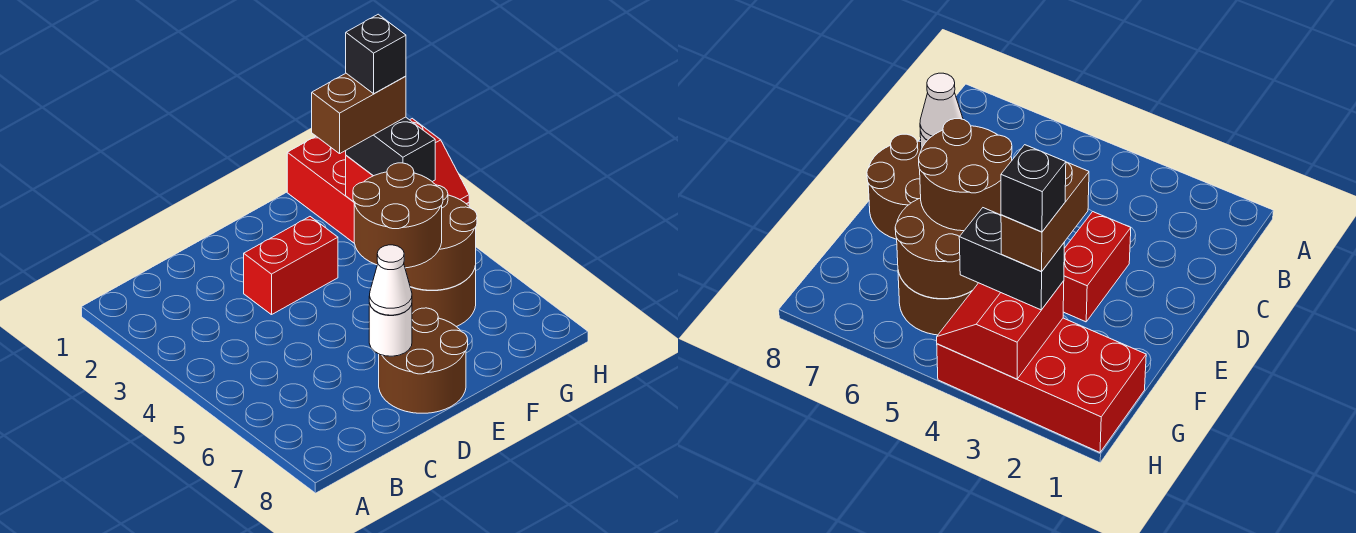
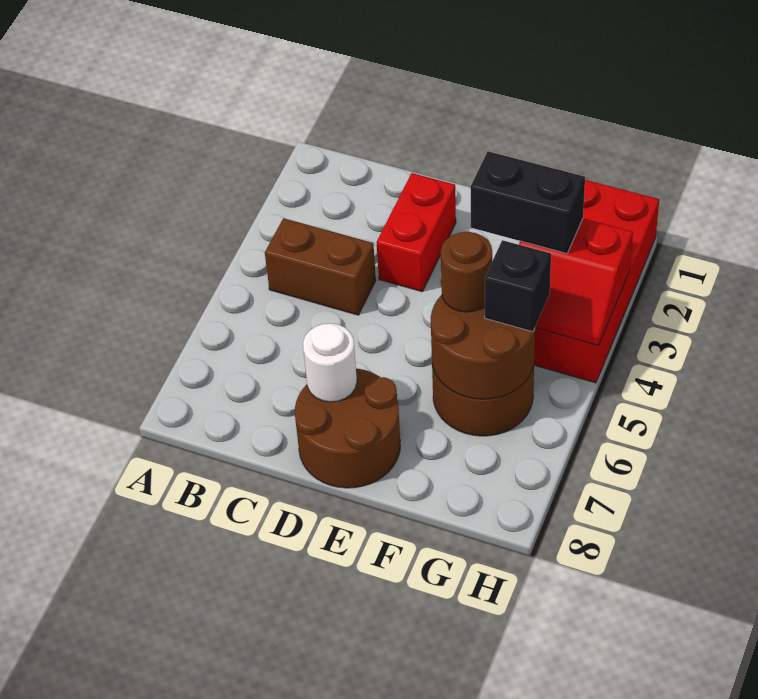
red brick D3:E3 level 1 -> red brick D2:D3 level 1
white cone D7 level 3 -> none
brown round brick E5:F6 level 3 -> brown round brick F5 level 3
brown brick F3:G3 level 4 -> brown brick B4:C4 level 1
black brick G3:G4 level 3 -> black brick F3:G3 level 3
black brick G3 level 5 -> black brick G5 level 3

